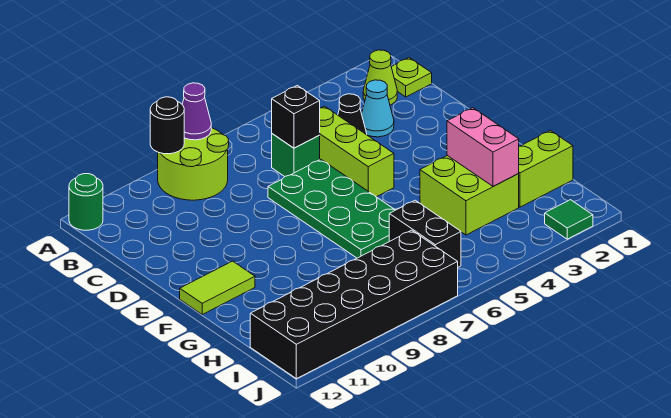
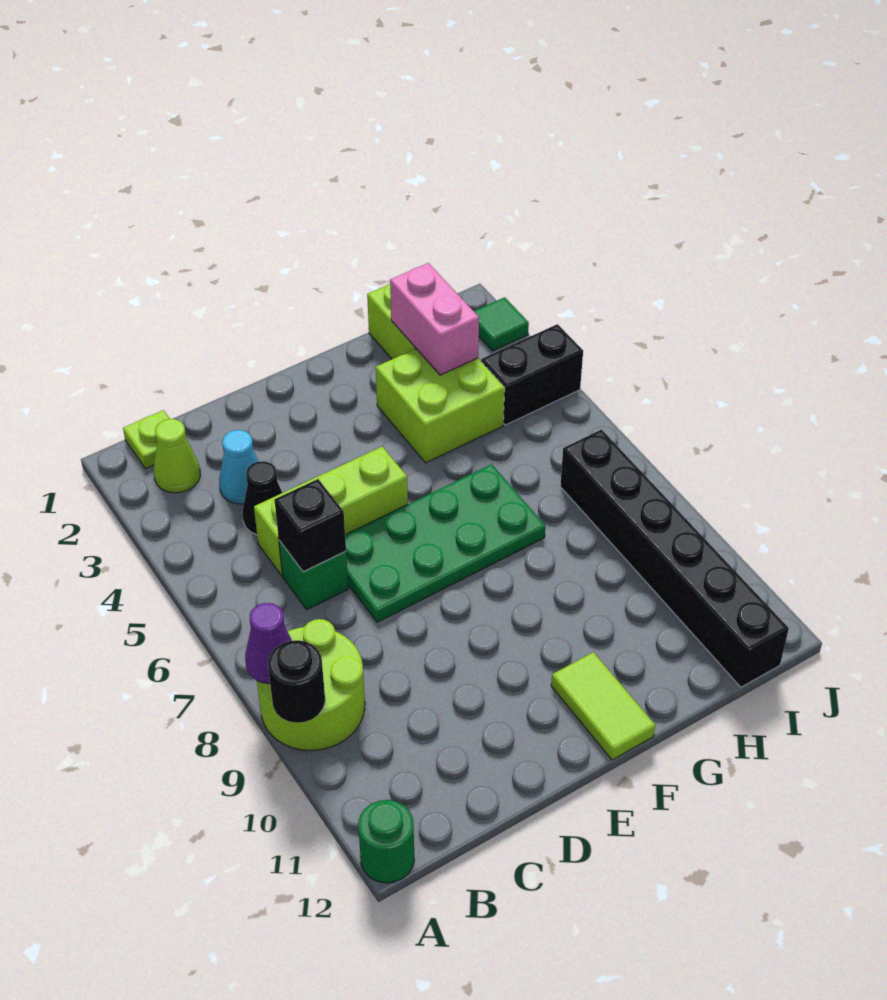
pink brick G3:H3 level 2 -> pink brick H2:H3 level 2
black brick H6:I6 level 1 -> black brick I4:J4 level 1
black brick I7:J12 level 1 -> black brick I7:I12 level 1

